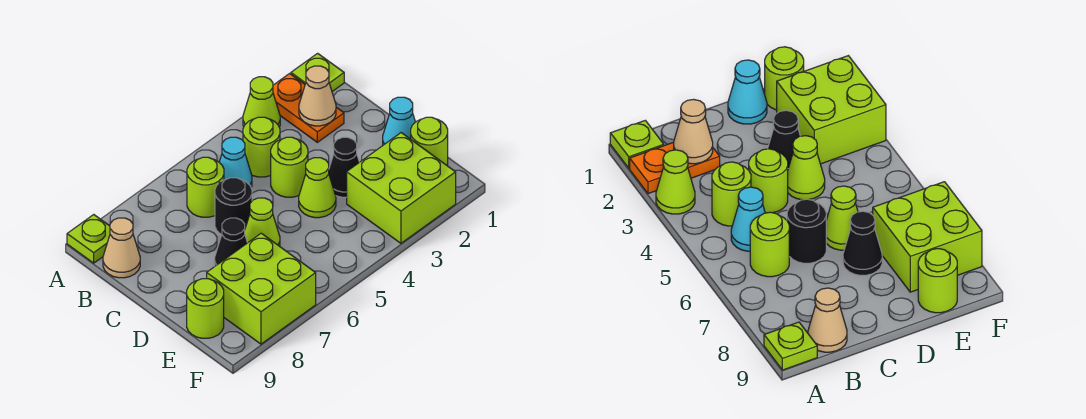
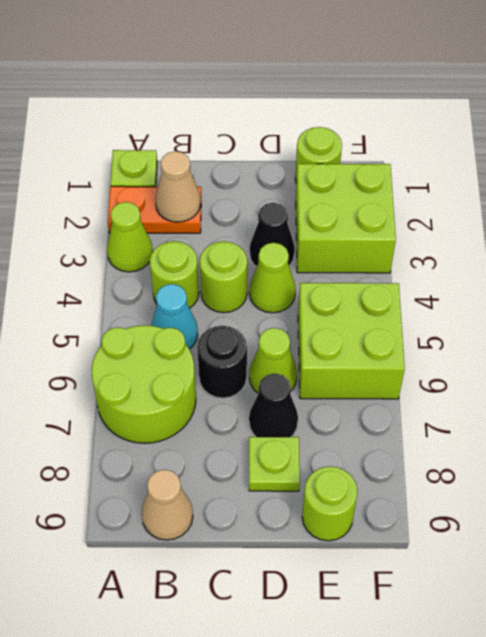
lime plate A9 level 1 -> lime plate D8 level 1
lime round brick B6 level 1 -> lime round brick A6:B7 level 1
cyan cone D1 level 1 -> none
lime brick E7:F8 level 1 -> lime brick E5:F6 level 1

